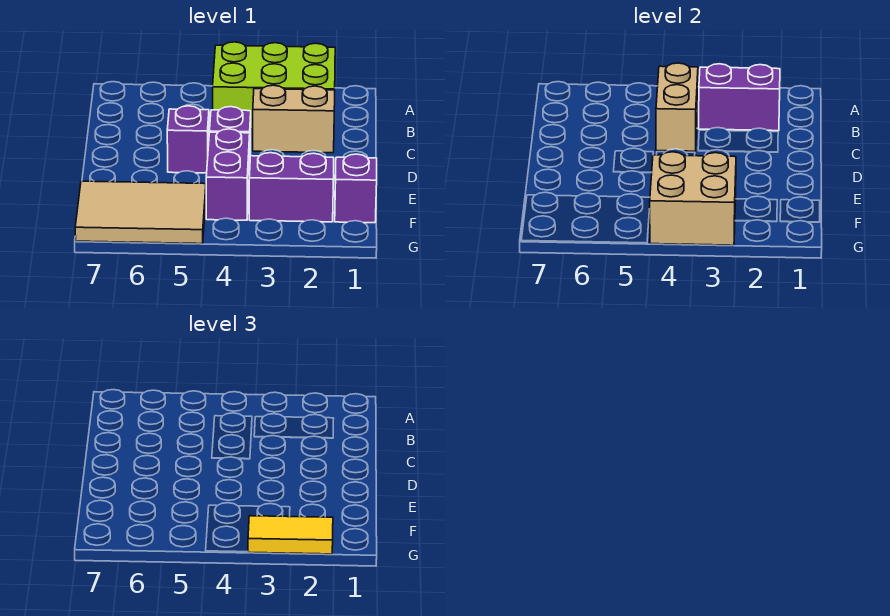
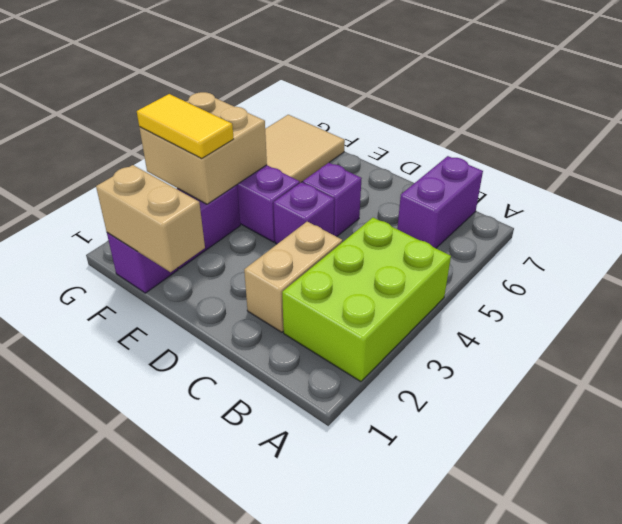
purple brick B2:B3 level 2 -> purple brick B6:B7 level 1
tan brick B4:C4 level 2 -> tan brick E1:F1 level 2
yellow tile G2:G3 level 3 -> yellow tile F3:G3 level 3

